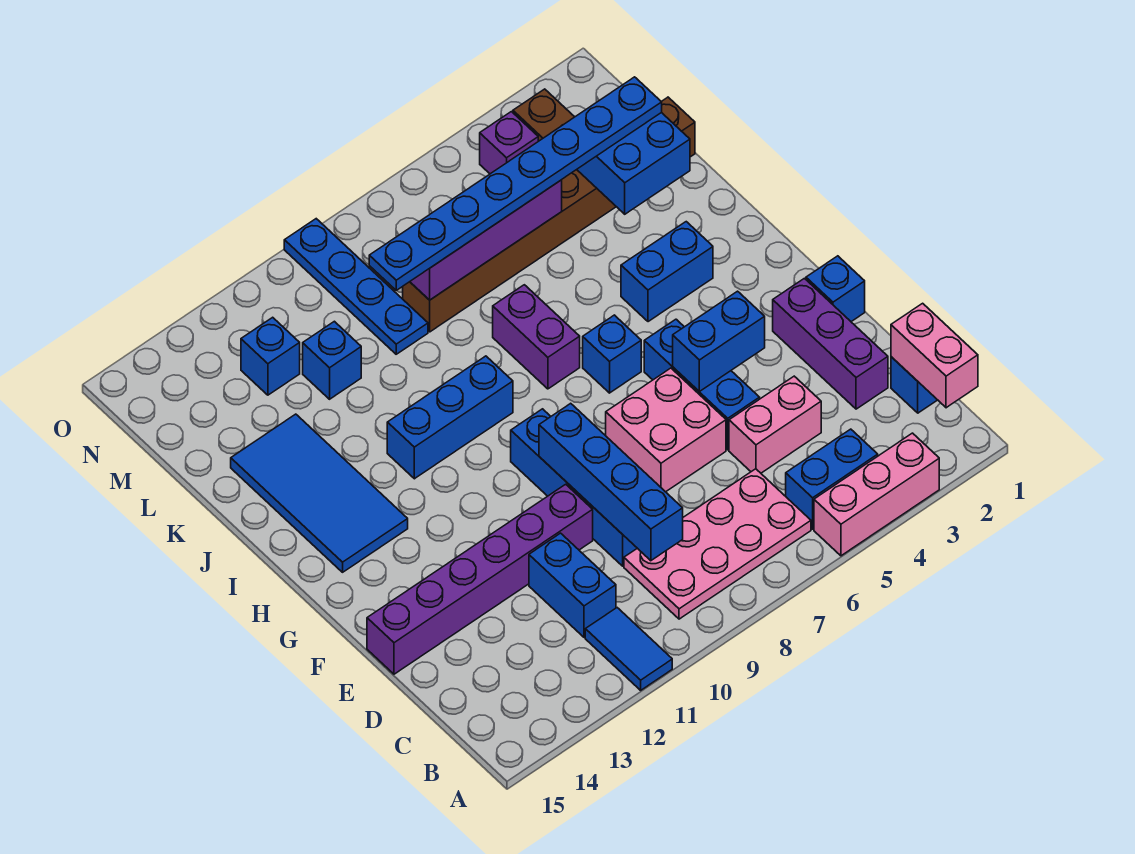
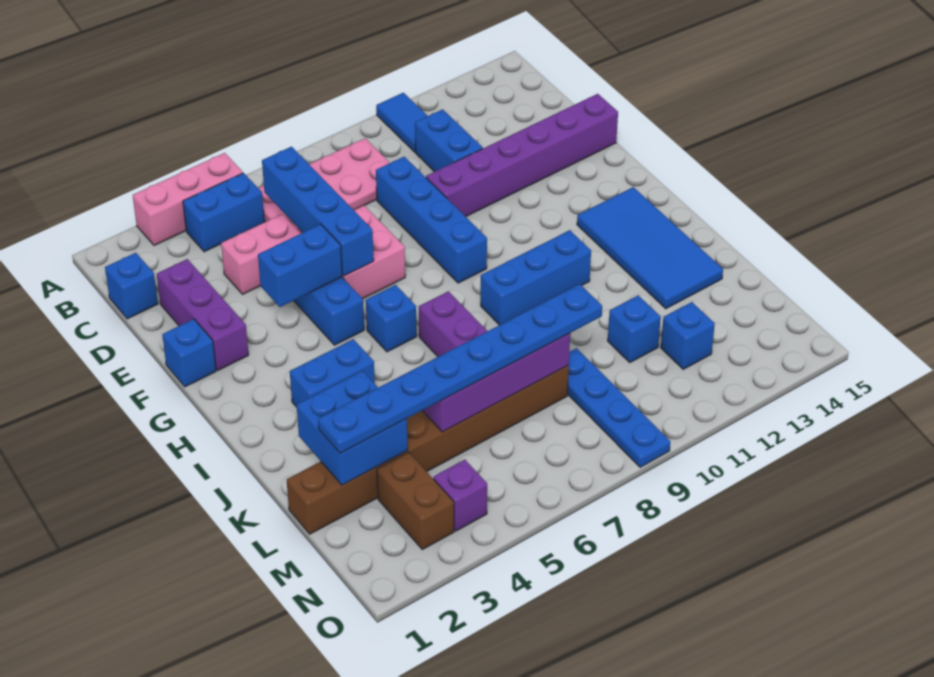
pink brick B1:C1 level 2 -> none
blue brick C9:F9 level 2 -> blue brick C6:F6 level 2

